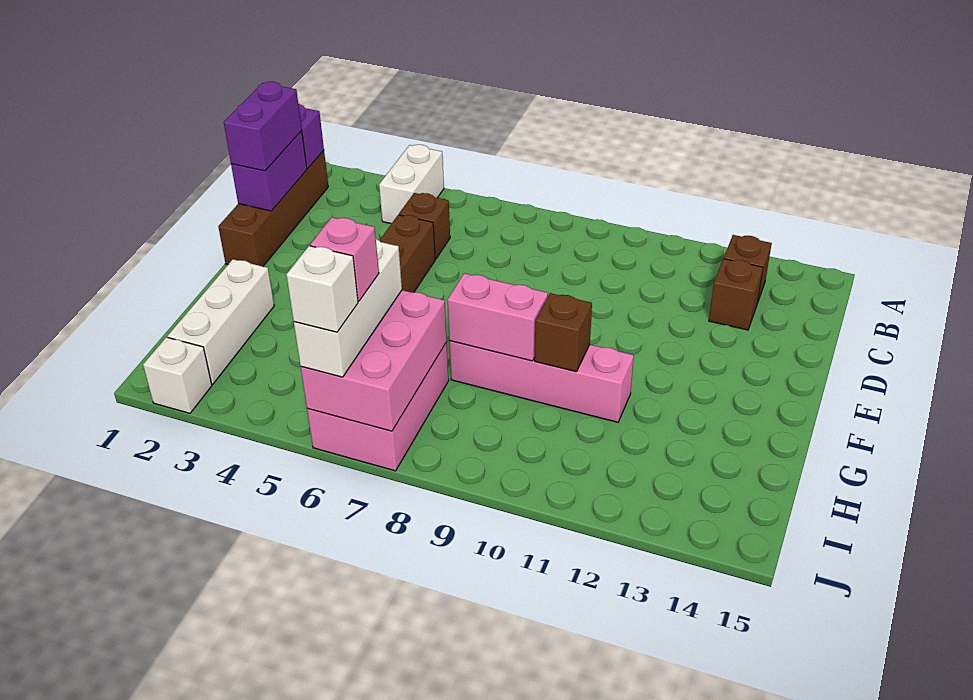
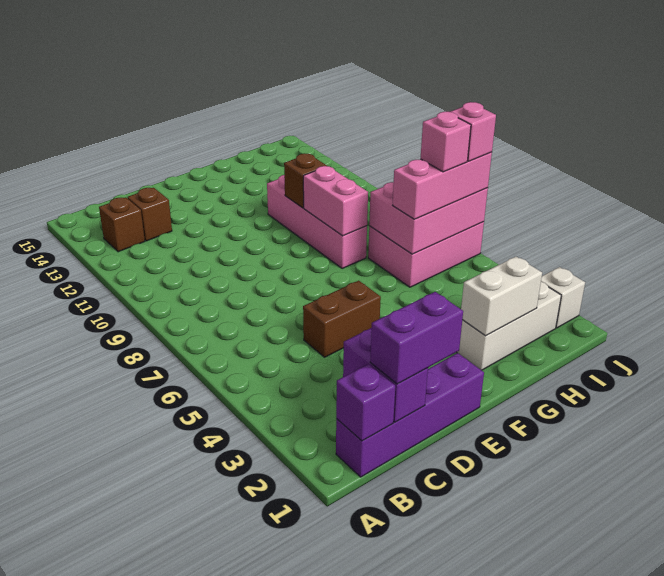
white brick A4:B4 level 1 -> white brick G2:H2 level 2
brown brick B1:E1 level 1 -> purple brick B1:E1 level 1
purple brick C1:D1 level 2 -> purple brick C1:C2 level 2
brown brick C5 level 1 -> none
white brick H6:J6 level 3 -> pink brick H6:J6 level 3
white brick J6 level 4 -> pink brick J6 level 4

